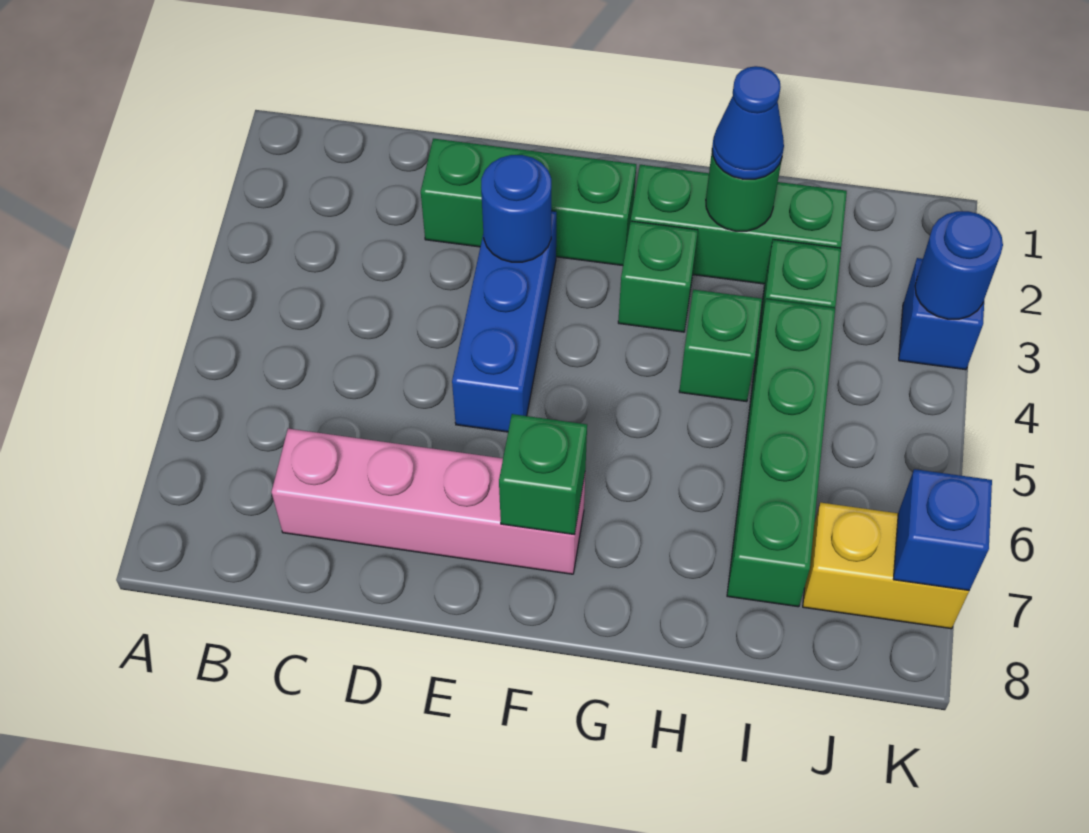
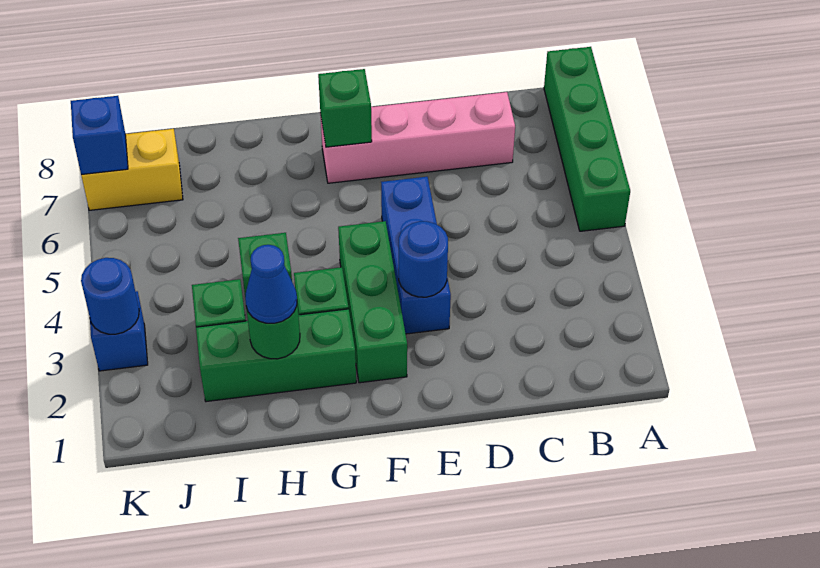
green brick D2:F2 level 1 -> green brick F2:F4 level 1
green brick I4:I7 level 1 -> green brick A5:A8 level 1

